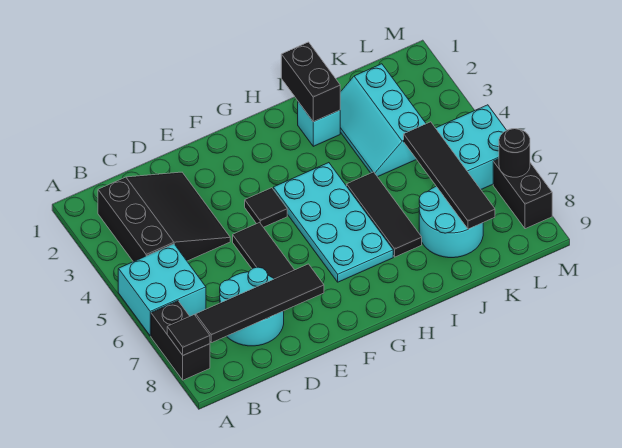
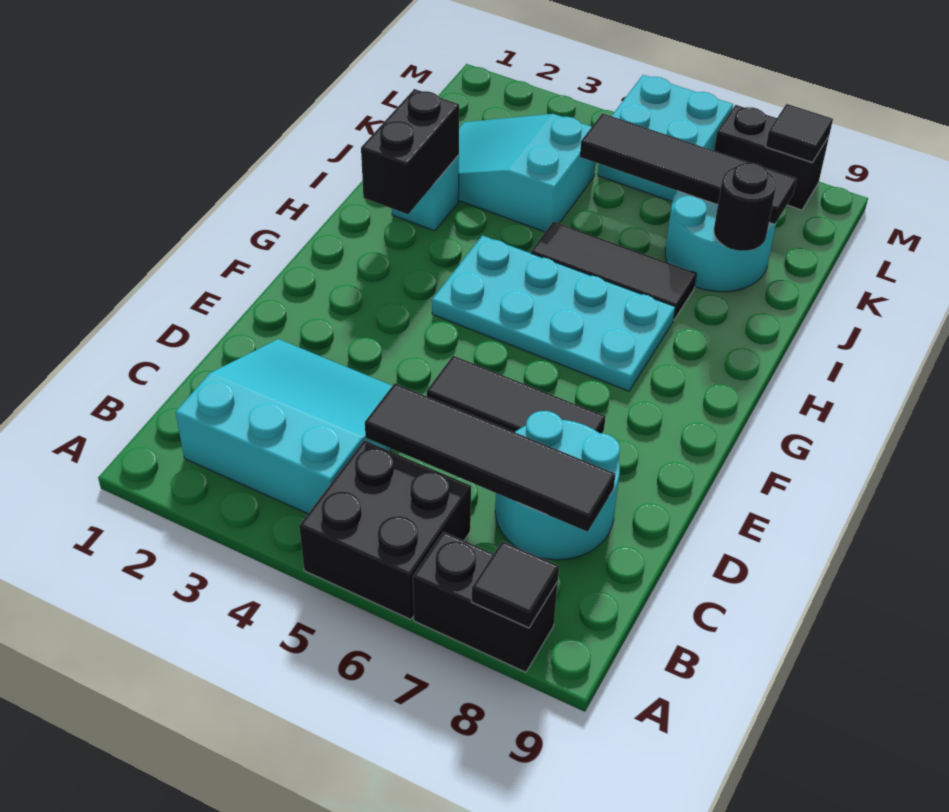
cyan brick A5:B6 level 1 -> black brick A5:B6 level 1
black slope B2:D4 level 1 top B -> cyan slope B2:D4 level 1 top B
black tile B8:E8 level 2 -> black tile C5:C8 level 2
black tile F4 level 1 -> black tile M8 level 2
black brick I1:I2 level 2 -> black brick H2:I2 level 2
cyan slope J2:K4 level 1 top K -> cyan slope J2:K4 level 1 top 4
black round brick M7 level 2 -> black round brick J8 level 2

